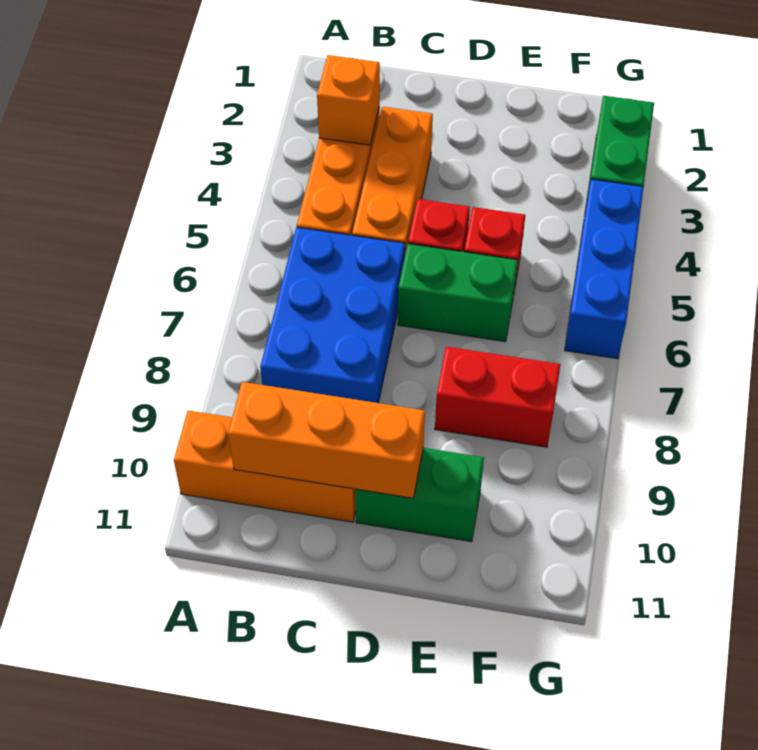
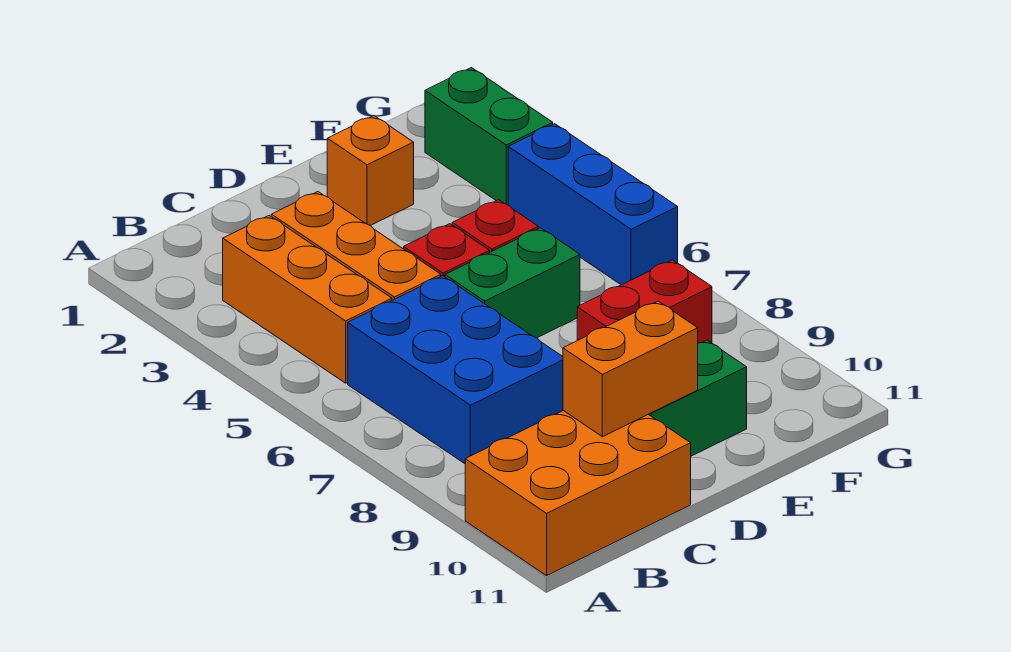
orange brick A10:C10 level 1 -> orange brick A10:C11 level 1
orange brick B3 level 2 -> orange brick E2 level 1
orange brick B10:D10 level 2 -> orange brick C10:D10 level 2

